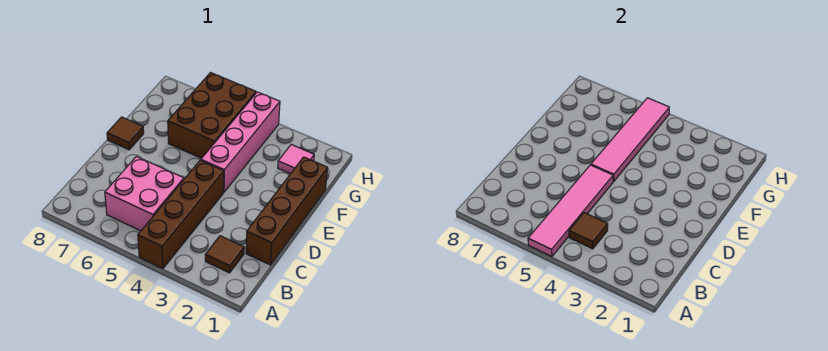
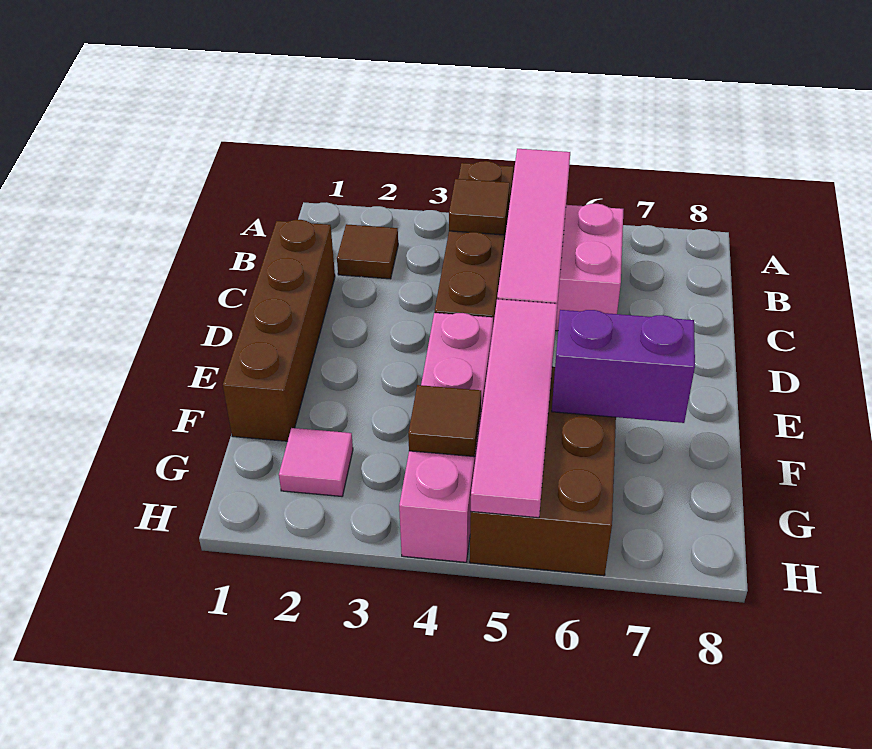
brown tile E8 level 1 -> brown tile G4 level 2
none -> purple brick F6:F7 level 2

